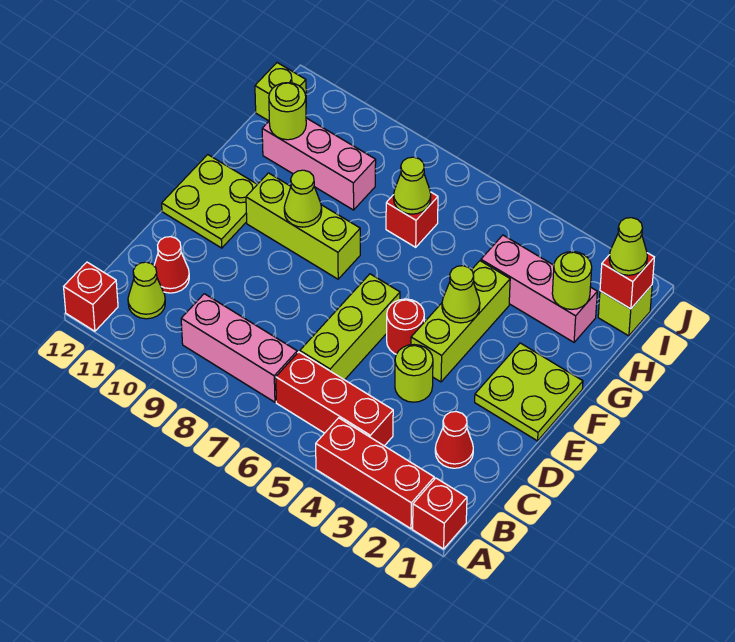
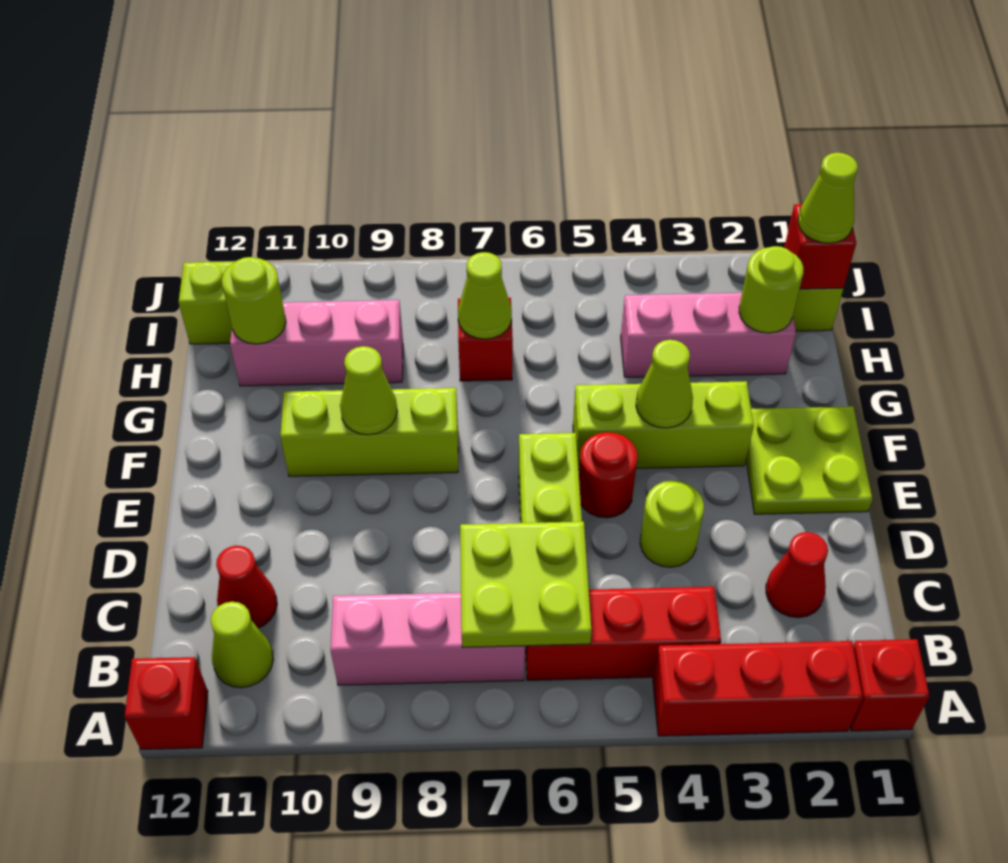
lime brick E4:G4 level 1 -> lime brick F3:F5 level 1
lime plate E11:F12 level 1 -> lime plate B6:C7 level 2

